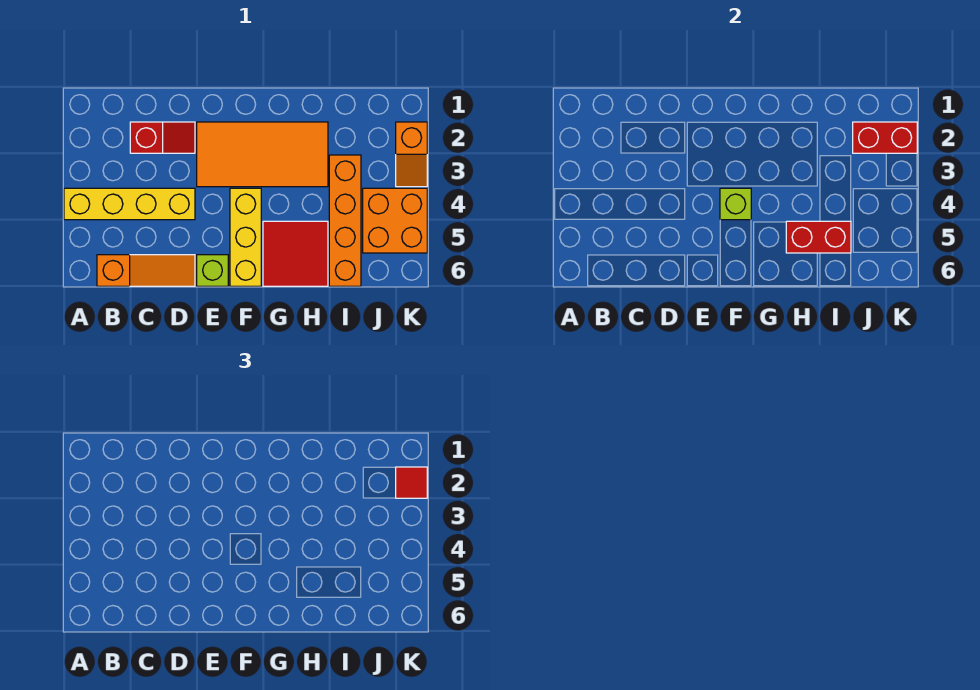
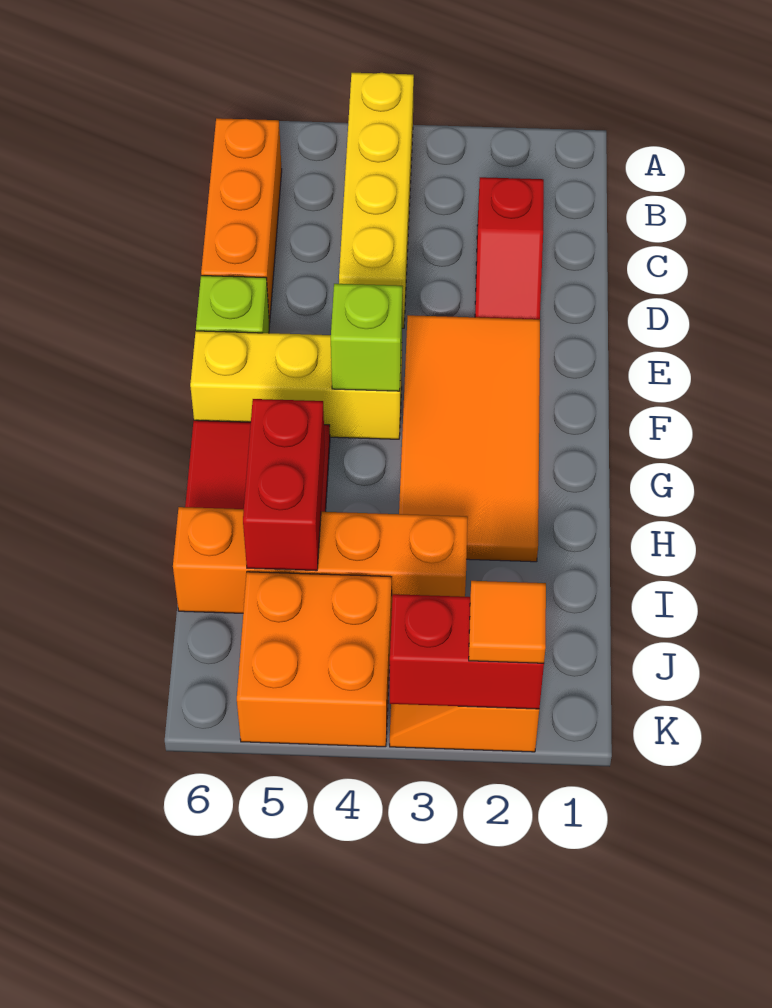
orange slope B6:D6 level 1 top B -> orange brick B6:D6 level 1
red brick J2:K2 level 2 -> red brick K2:K3 level 2
red tile K2 level 3 -> orange tile K2 level 3

